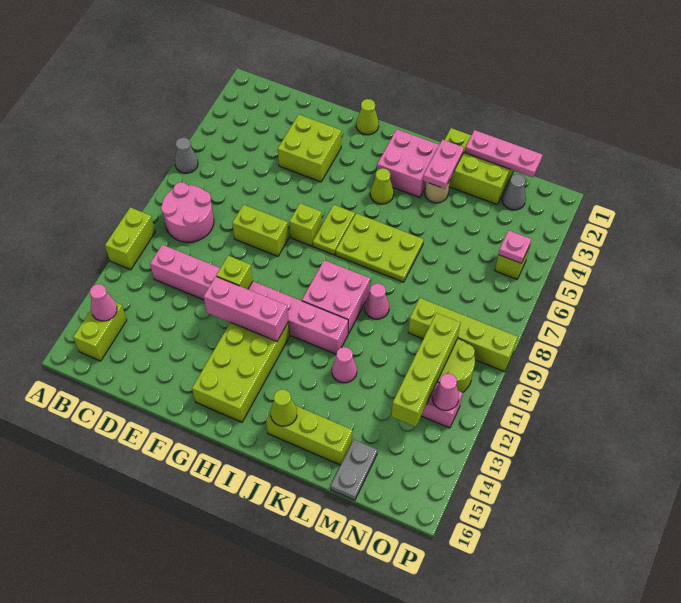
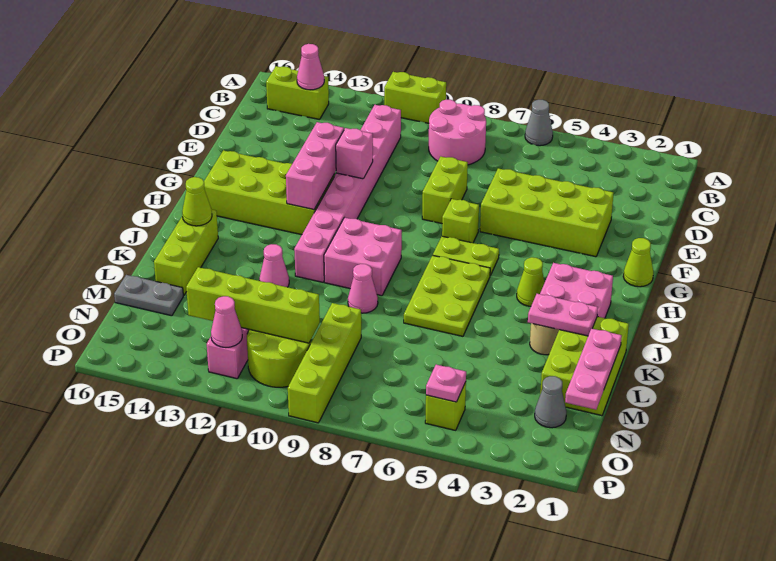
lime brick E3:F4 level 1 -> lime brick E3:F6 level 1
lime brick F11 level 2 -> pink brick F11 level 2

